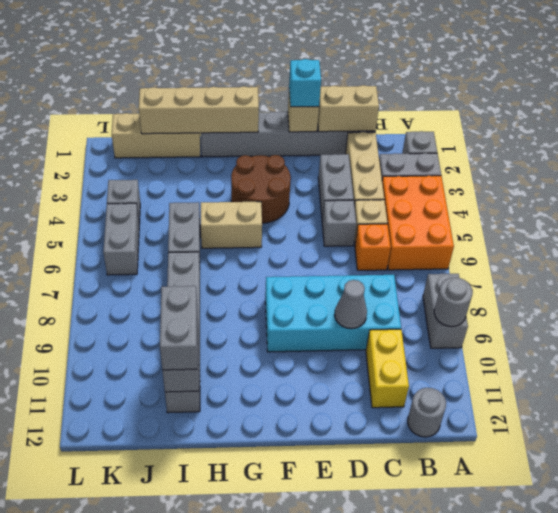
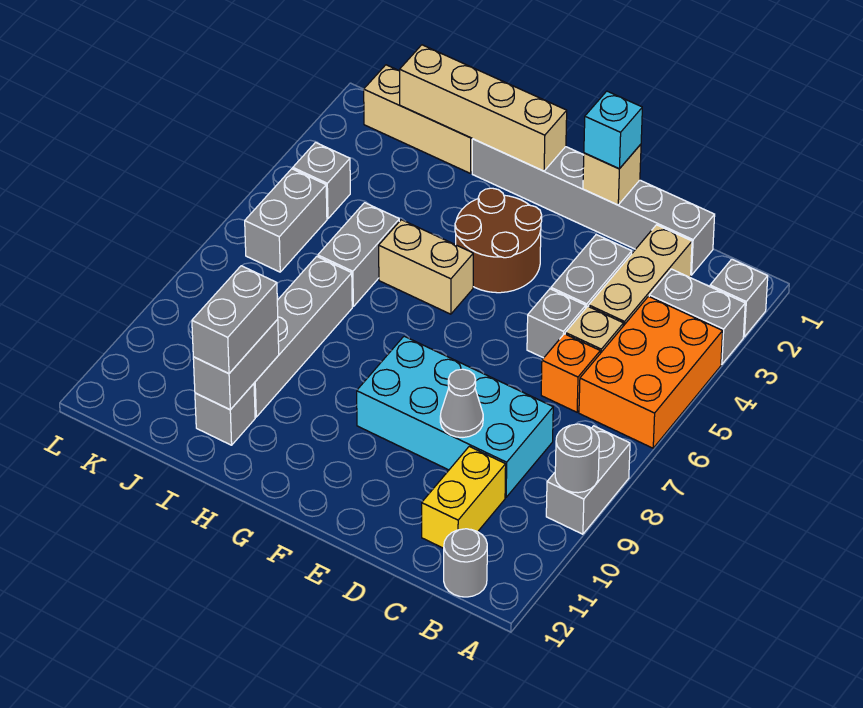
tan brick C1:D1 level 2 -> none

